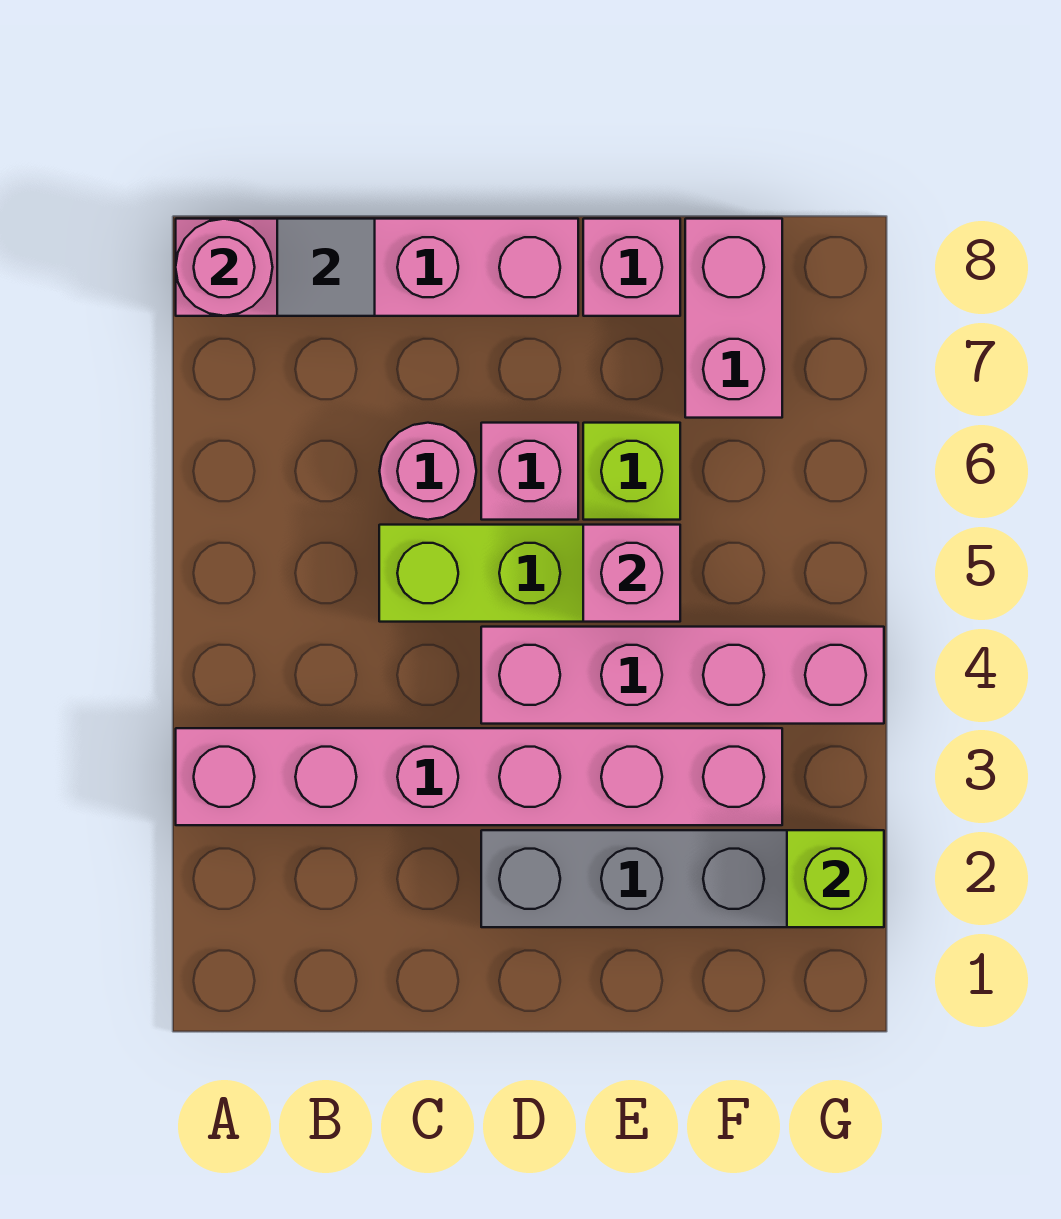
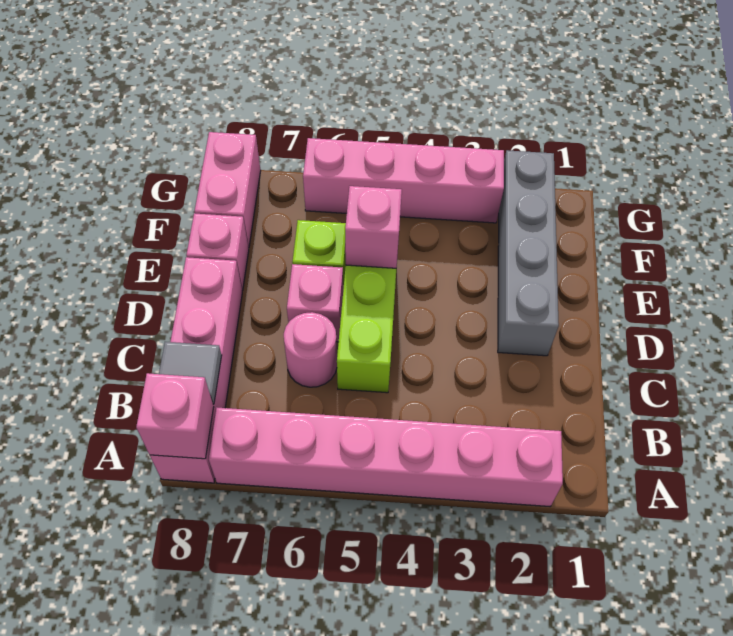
pink brick A3:F3 level 1 -> pink brick A2:A7 level 1
pink round brick A8 level 2 -> pink brick A8 level 2
pink brick D4:G4 level 1 -> pink brick G3:G6 level 1
pink brick F7:F8 level 1 -> pink brick F8:G8 level 1
lime brick G2 level 2 -> none

